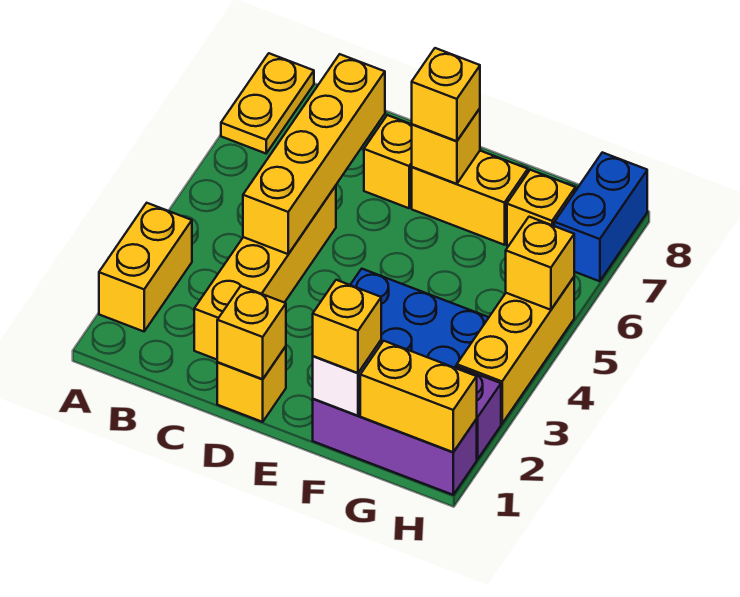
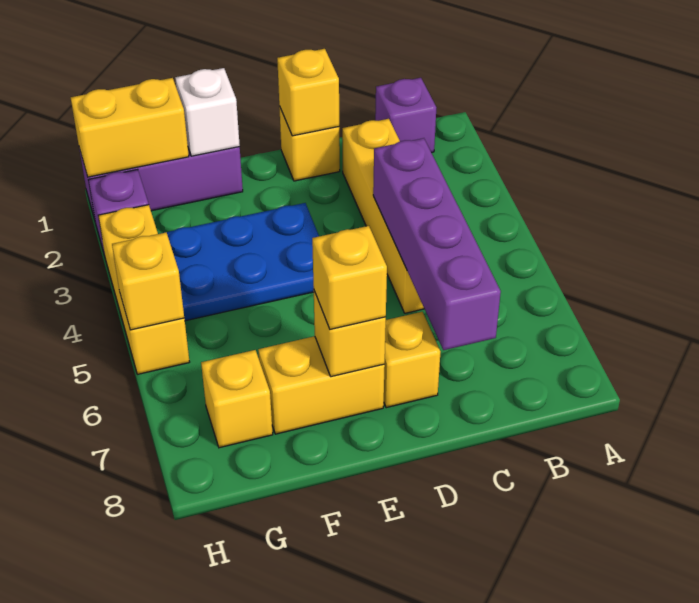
yellow brick A2:A3 level 1 -> none
yellow plate A7:A8 level 1 -> none
none -> purple brick B1 level 1
yellow brick C4:C7 level 2 -> purple brick C4:C7 level 2
yellow brick F1 level 3 -> none
blue brick H7:H8 level 1 -> none

